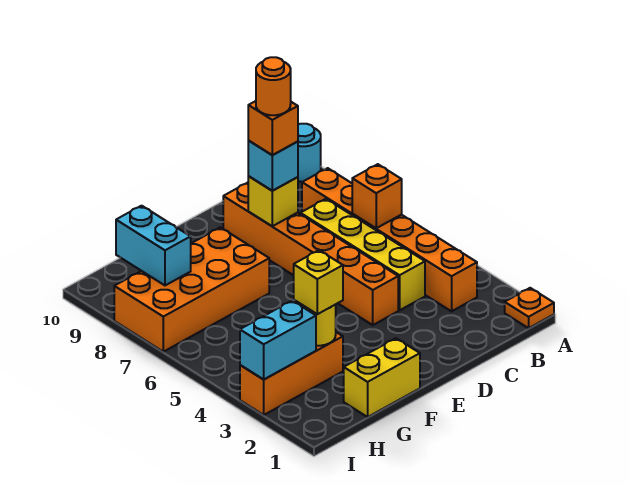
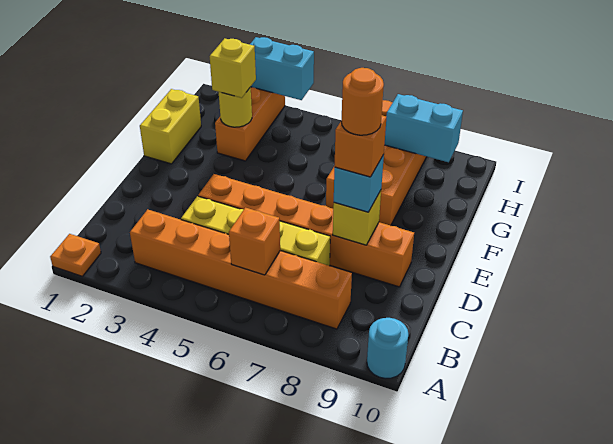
cyan brick H3:I3 level 2 -> cyan brick I3:I4 level 2

